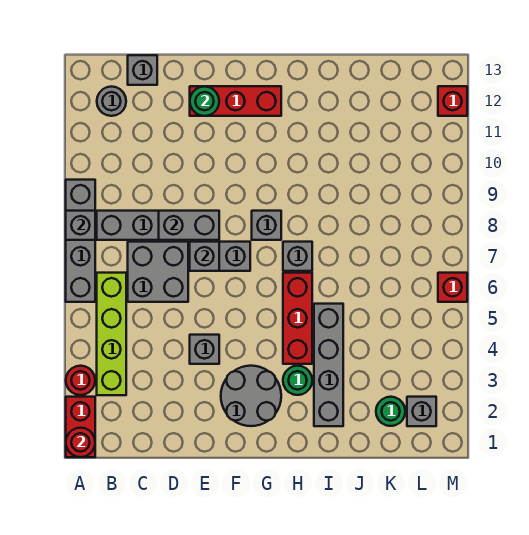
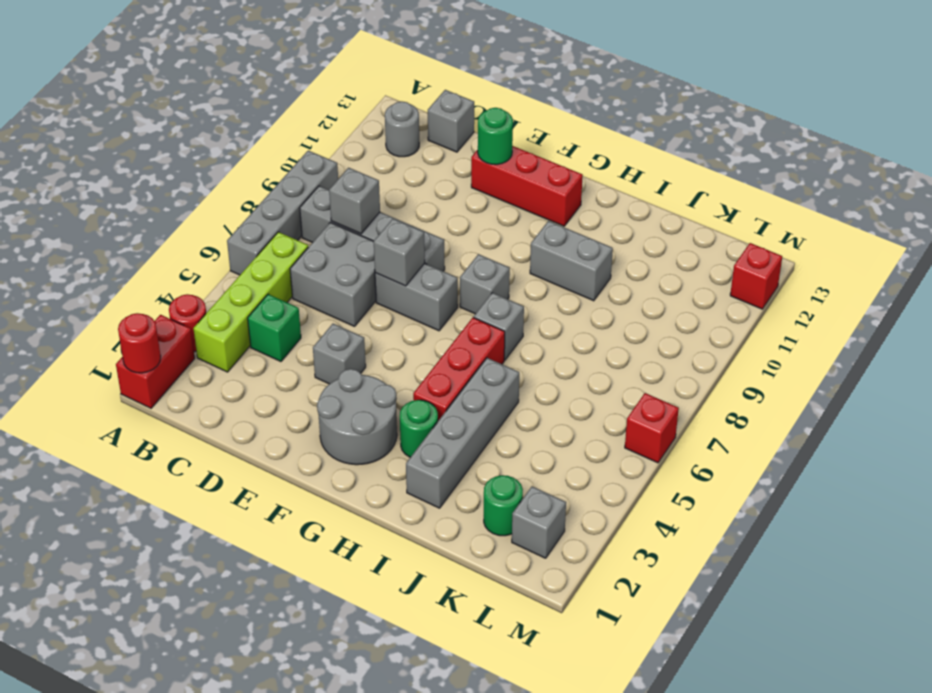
grey brick A8 level 2 -> grey brick C8 level 2
none -> green brick C4 level 1
grey brick D8:E8 level 2 -> grey brick H10:I10 level 1

